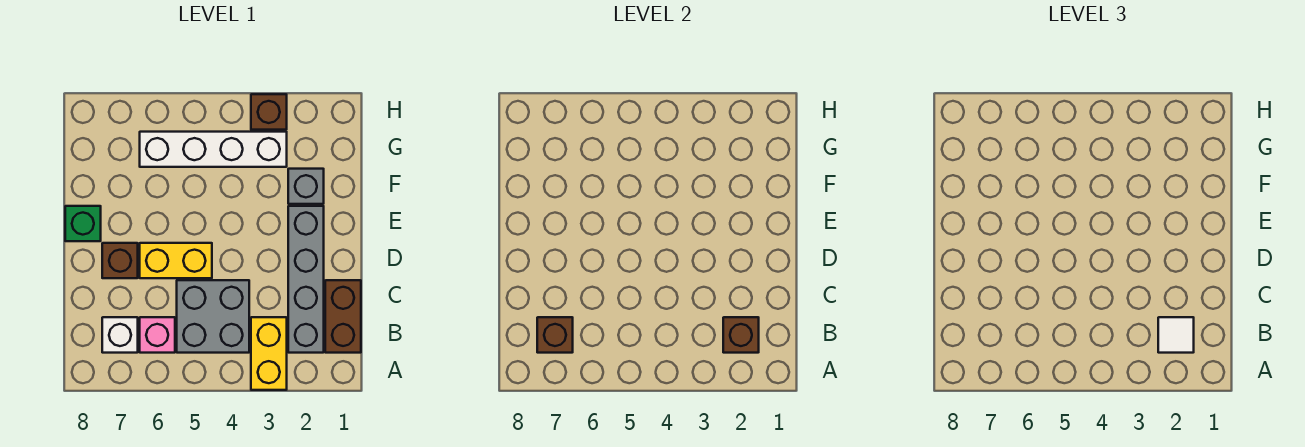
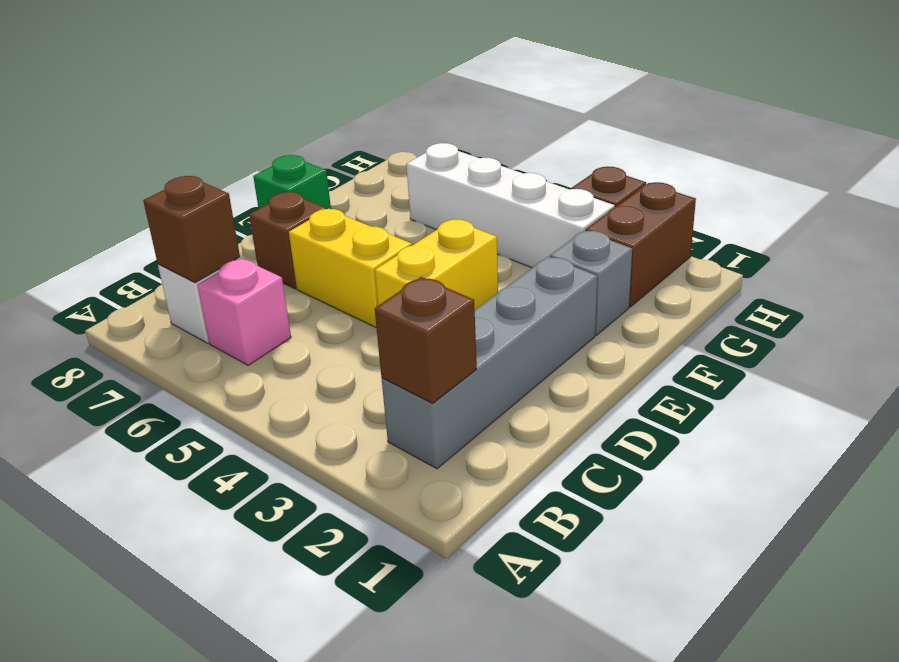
yellow brick A3:B3 level 1 -> yellow brick D4:E4 level 1
brown brick B1:C1 level 1 -> brown brick G2:H2 level 1
white tile B2 level 3 -> none
grey brick B4:C5 level 1 -> none

